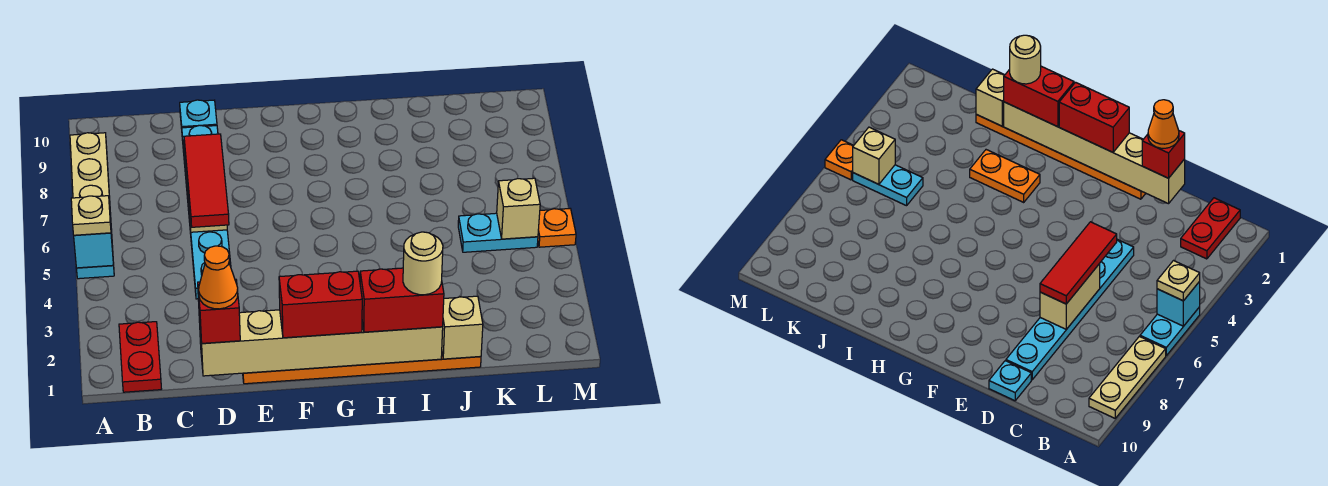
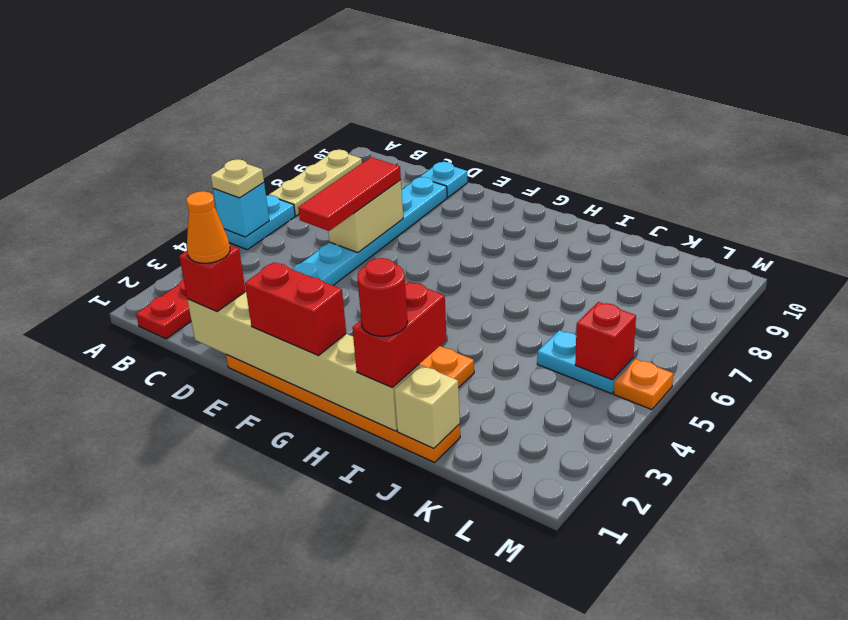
red brick H1:I1 level 3 -> red brick I1:I2 level 3
tan round brick I1 level 4 -> red round brick I1 level 4
tan brick L5 level 2 -> red brick L5 level 2

